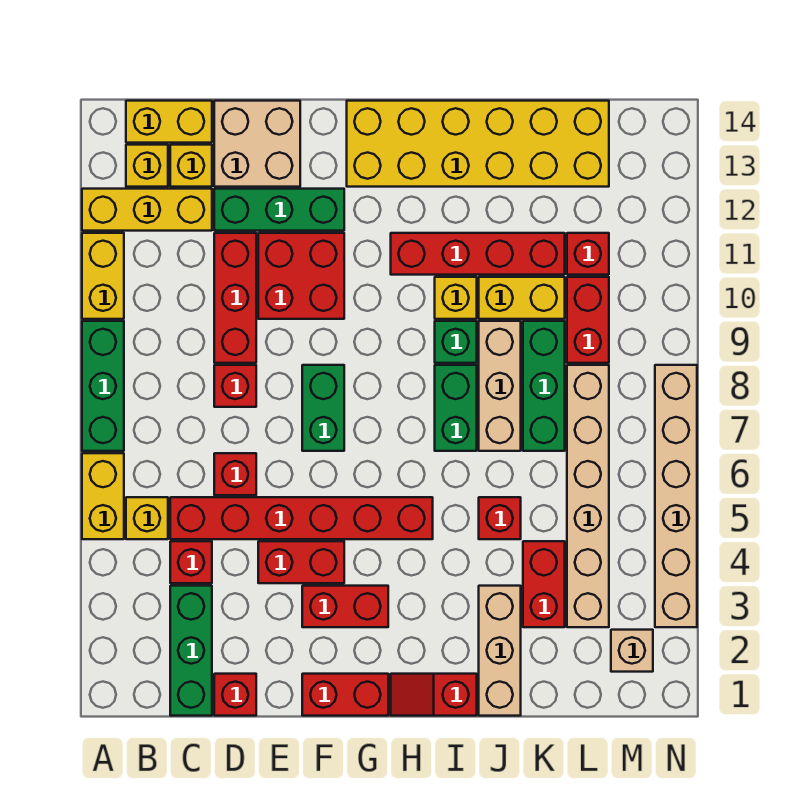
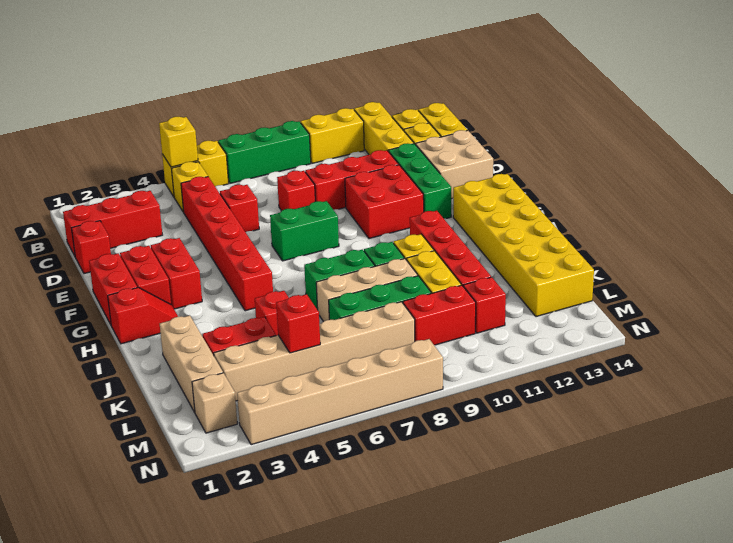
none -> yellow brick A5 level 2
green brick C1:C3 level 1 -> red brick C1:C3 level 1
red brick C4 level 1 -> red brick L5 level 2
red brick E4:F4 level 1 -> red brick F2:G2 level 1
red slope H1:I1 level 1 top I -> red slope H1:H2 level 1 top 1
tan brick J1:J3 level 1 -> tan brick J2:L2 level 1

